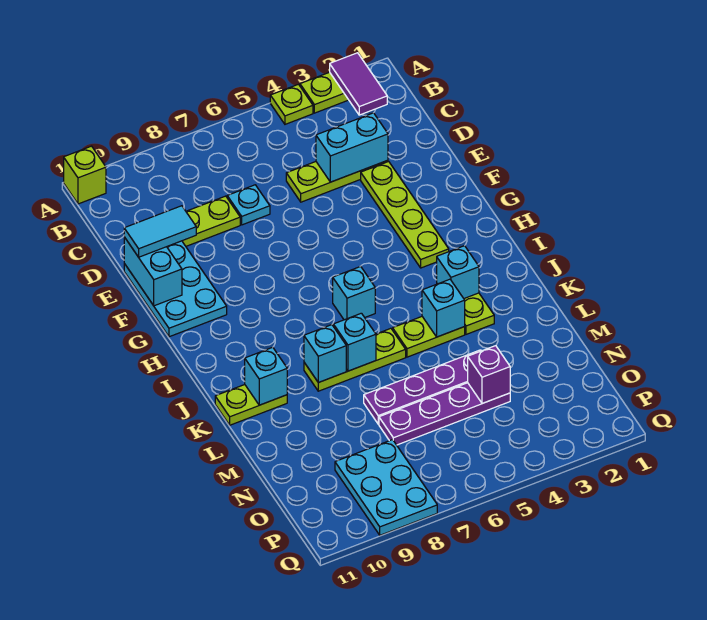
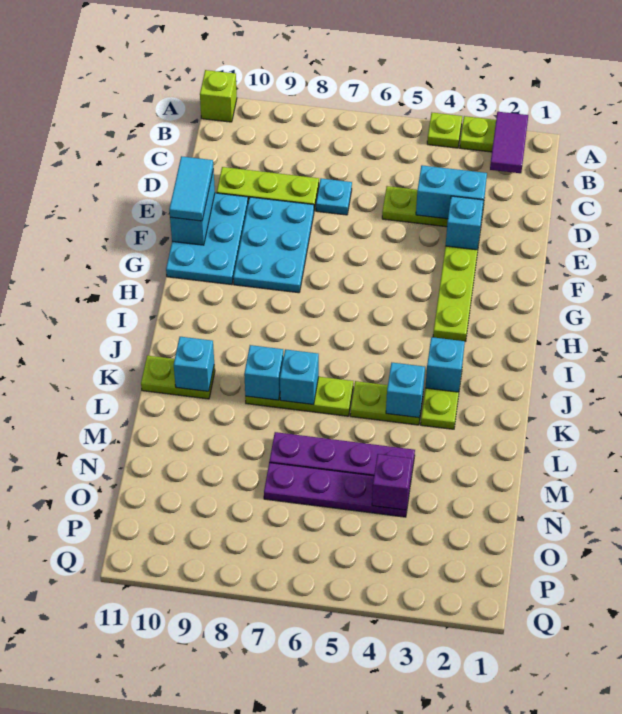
cyan tile E10:E11 level 3 -> cyan tile E11:F11 level 3
cyan brick I6 level 1 -> cyan brick E3 level 2
cyan plate O8:Q9 level 1 -> cyan plate E8:G9 level 1

